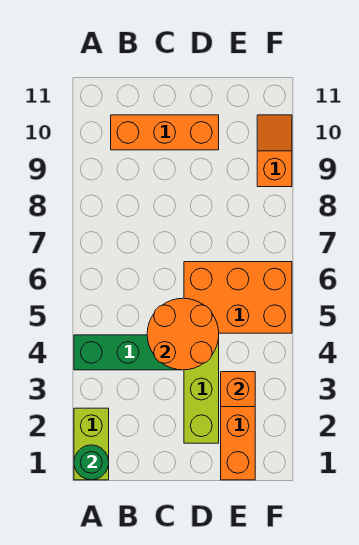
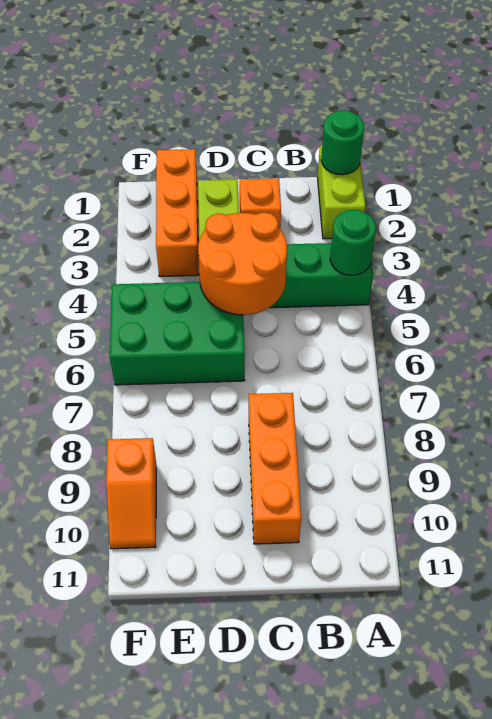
none -> green round brick A4 level 2
orange brick B10:D10 level 1 -> orange brick C8:C10 level 1
orange brick D5:F6 level 1 -> green brick D5:F6 level 1
orange brick E3 level 2 -> orange brick C2 level 1

